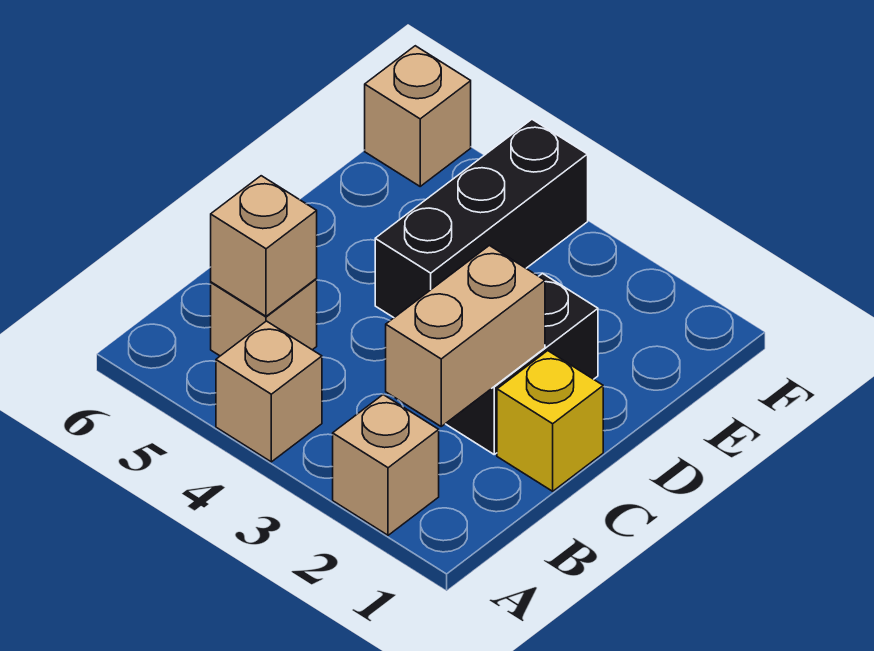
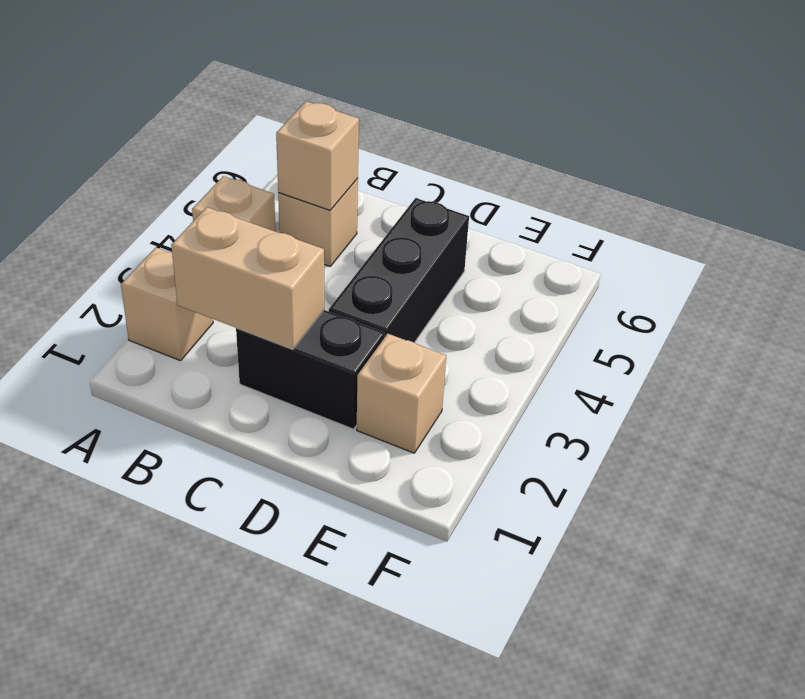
yellow brick C1 level 1 -> none
black brick D4:F4 level 1 -> black brick D3:D5 level 1
tan brick F6 level 1 -> tan brick E2 level 1

